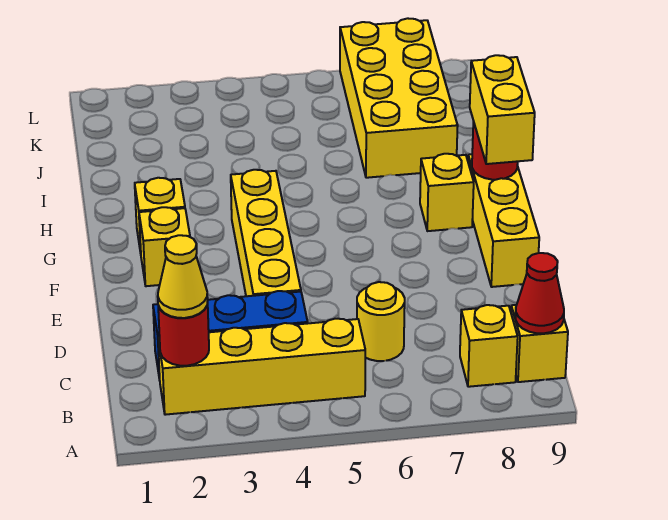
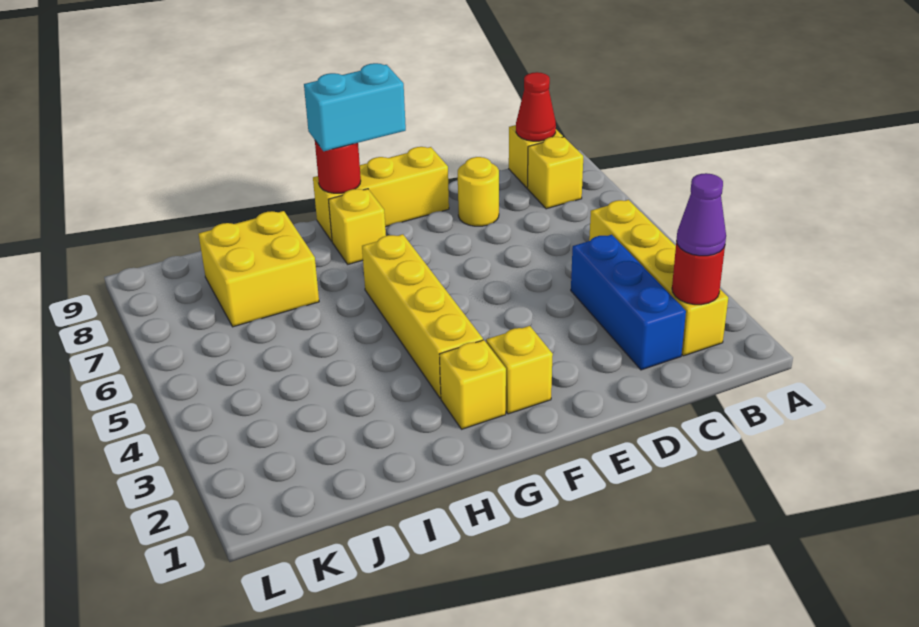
yellow cone B2 level 3 -> purple cone B2 level 3
yellow round brick C6 level 1 -> yellow round brick D8 level 1
yellow brick D4:G4 level 1 -> yellow brick G3:G6 level 1
yellow brick F9:G9 level 3 -> cyan brick F9:G9 level 3
yellow brick I7:L8 level 1 -> yellow brick I7:J8 level 1

